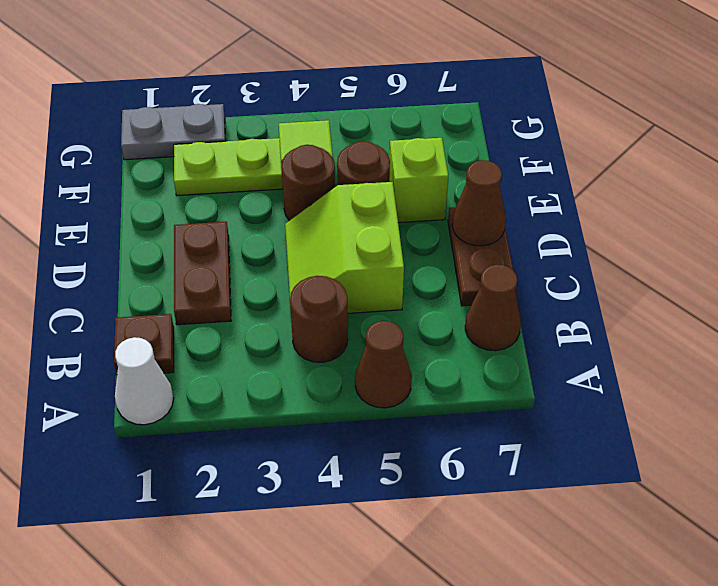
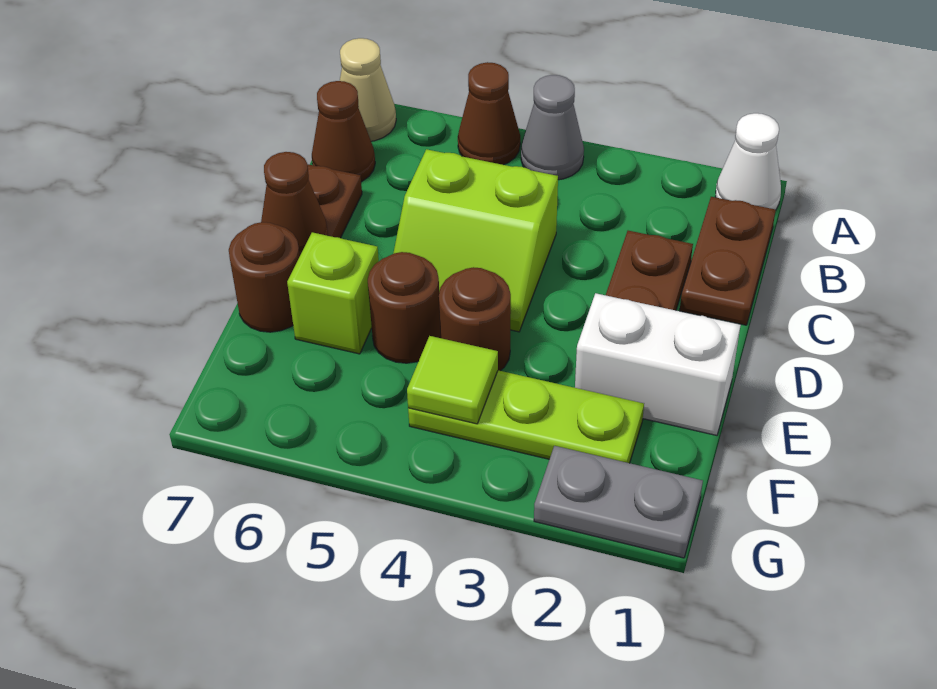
none -> grey cone A4 level 1
none -> tan cone A7 level 1
brown plate B1 level 1 -> brown plate B1:C1 level 1
brown round brick B4 level 1 -> brown round brick E7 level 1
lime slope C4:D5 level 1 top 5 -> lime slope C4:D5 level 1 top C
none -> white brick E1:E2 level 1

